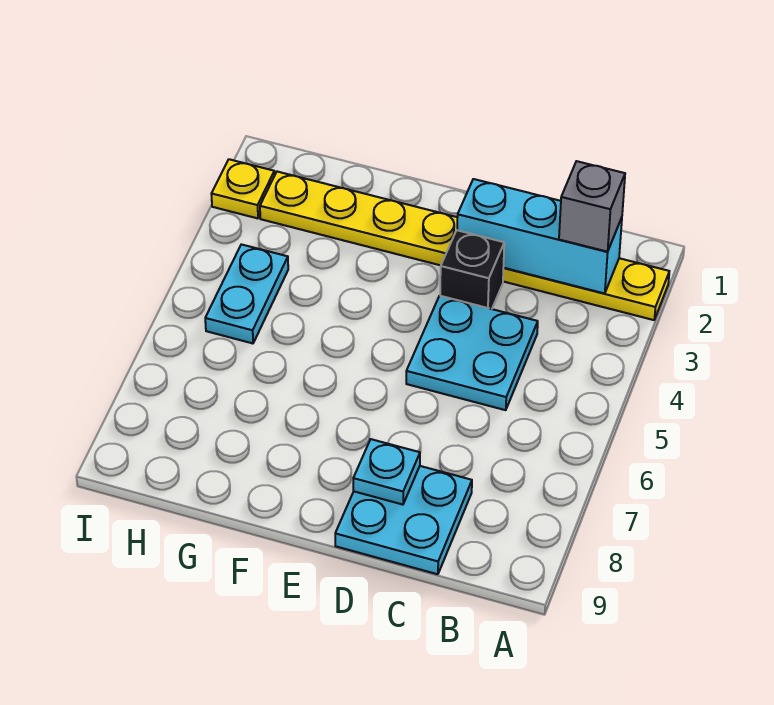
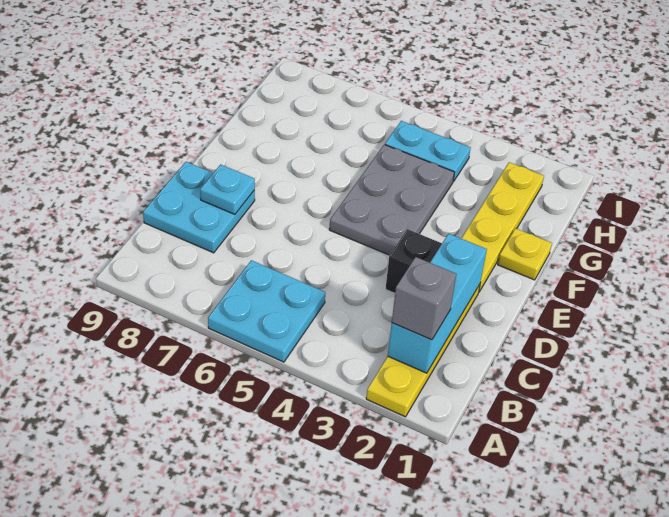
cyan plate C4:D5 level 1 -> cyan plate A5:B6 level 1
none -> grey plate E4:G5 level 1
yellow plate I2 level 1 -> yellow plate F1 level 1

